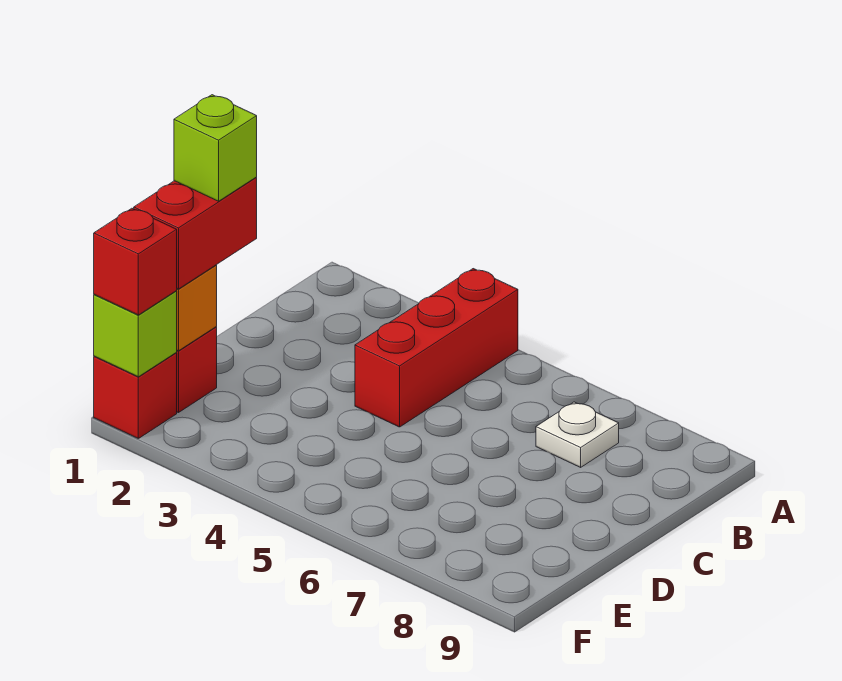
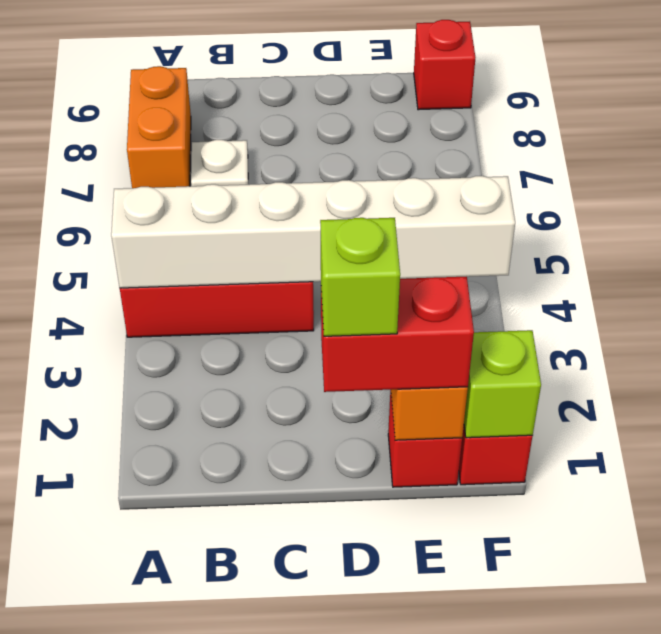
none -> white brick A4:F4 level 2
none -> orange brick A7:A8 level 1
red brick F1 level 3 -> red brick F9 level 1

